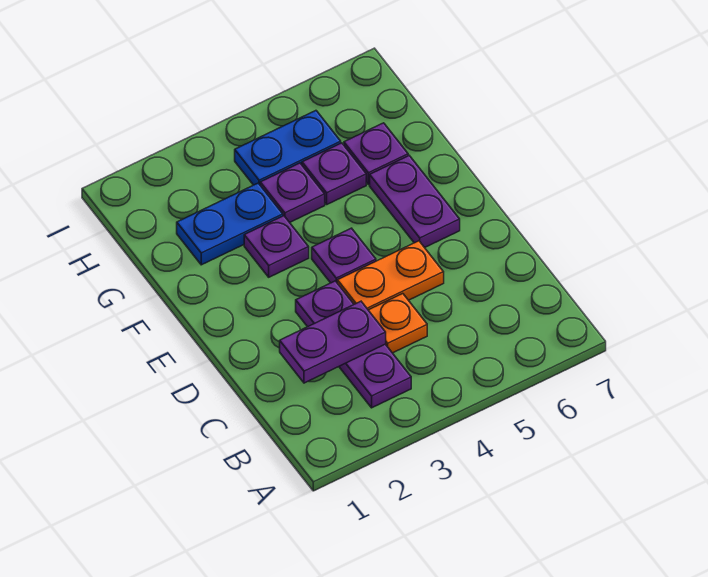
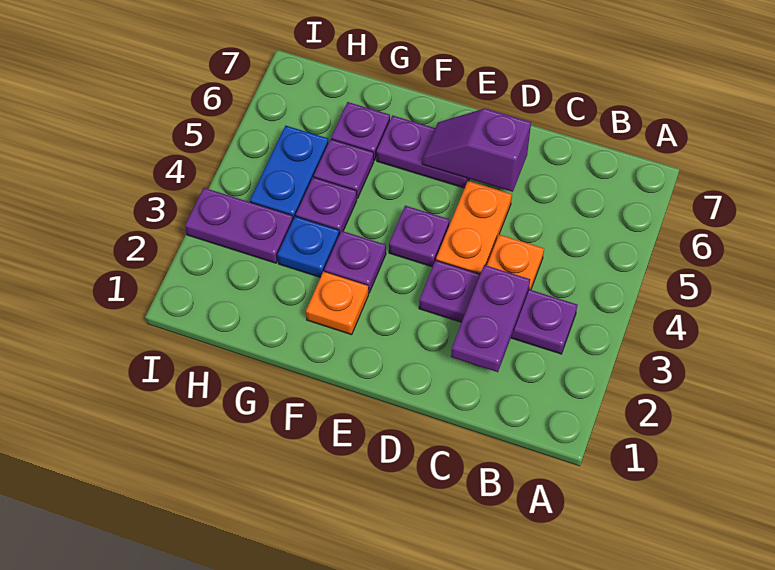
none -> purple slope D6:E6 level 2 top D
none -> orange plate F2 level 1
blue plate G2:G3 level 1 -> blue plate G3 level 1
none -> purple plate H3:I3 level 1

